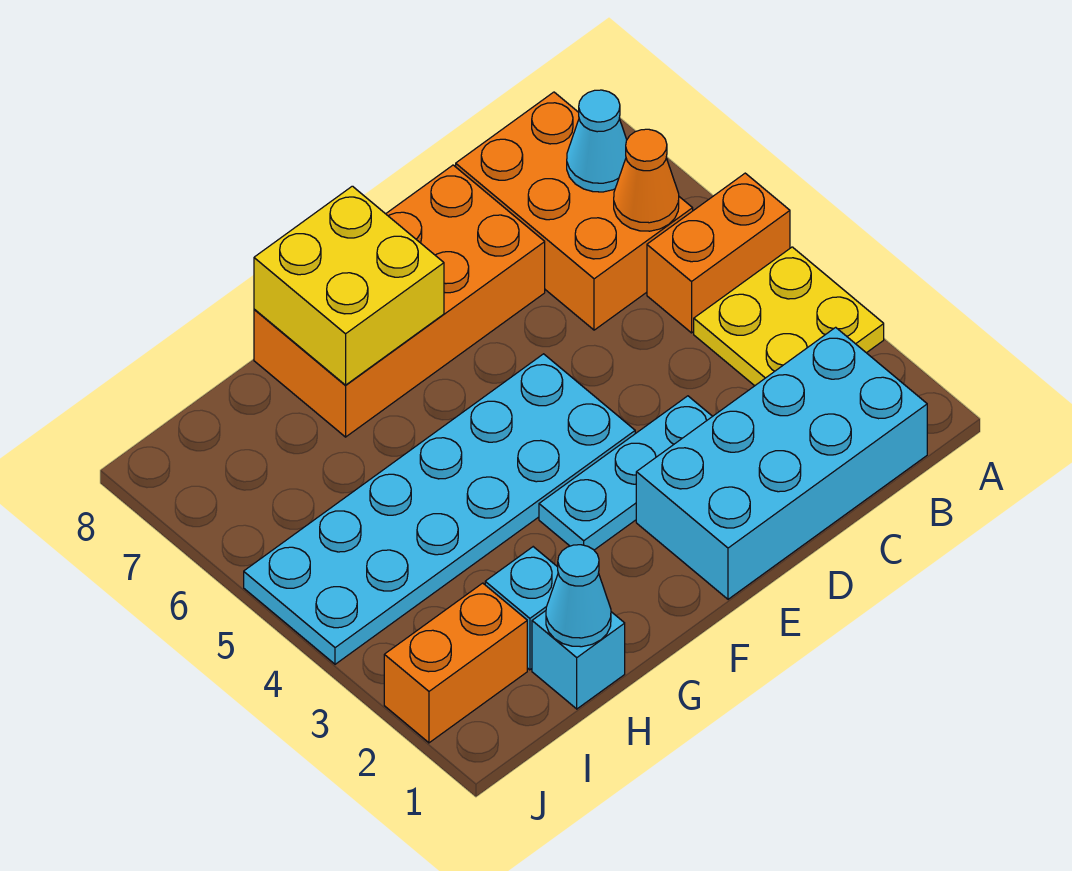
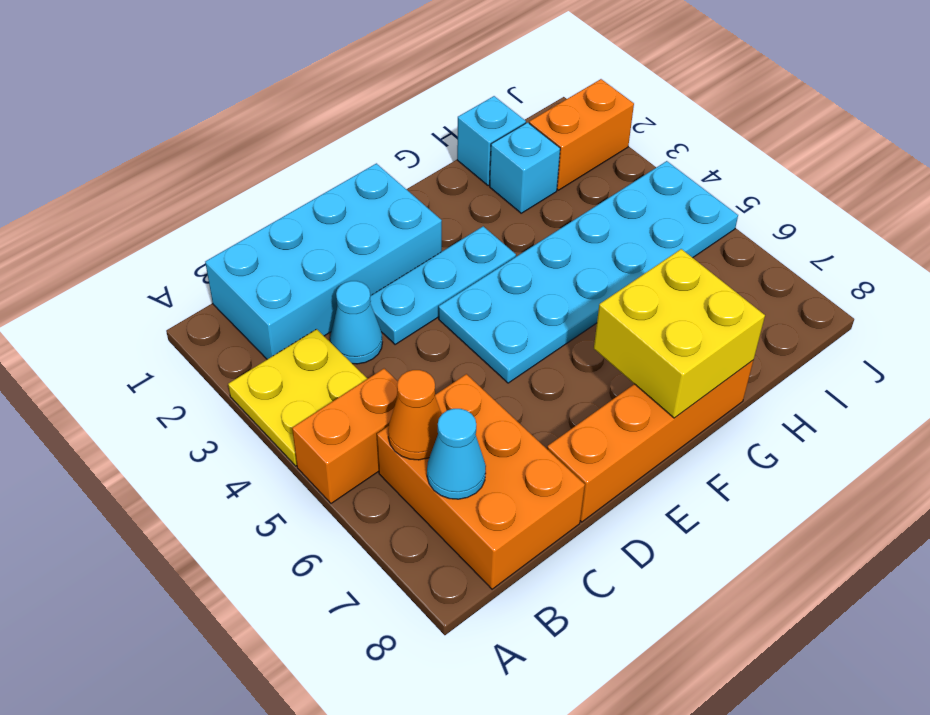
orange brick D7:G8 level 1 -> orange brick D8:G8 level 1
cyan cone H1 level 2 -> cyan cone C3 level 1

